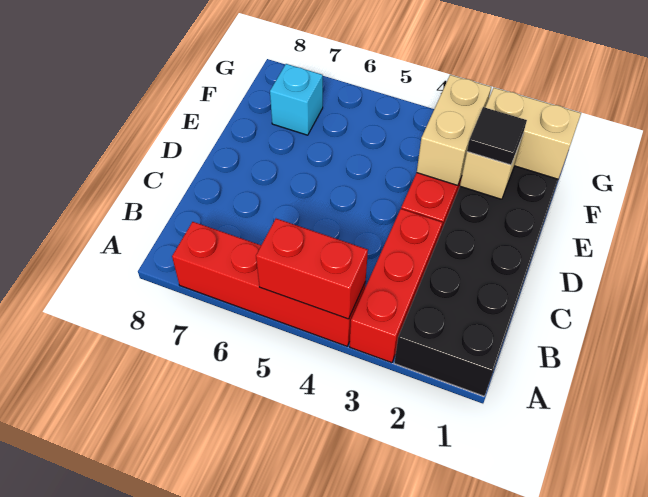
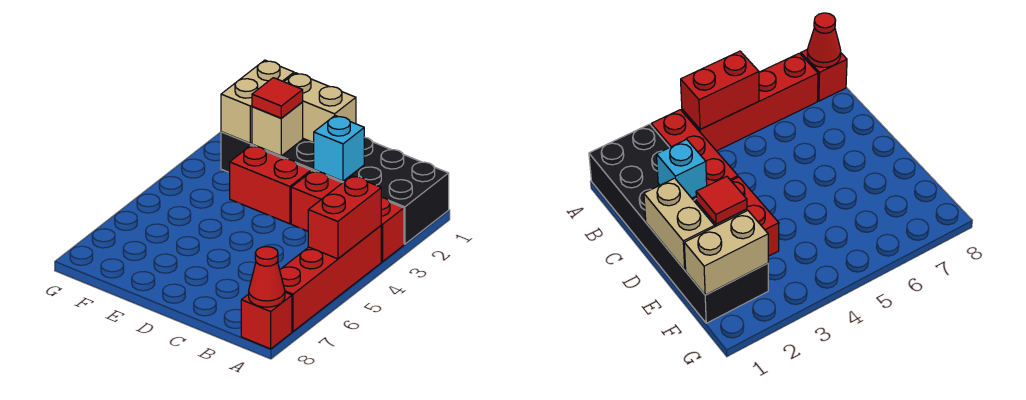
none -> red brick A8 level 1
none -> red cone A8 level 2
black tile E2 level 3 -> red tile E2 level 3
tan brick E3:F3 level 2 -> tan brick D1:E1 level 2
cyan brick F7 level 1 -> cyan brick C2 level 2

